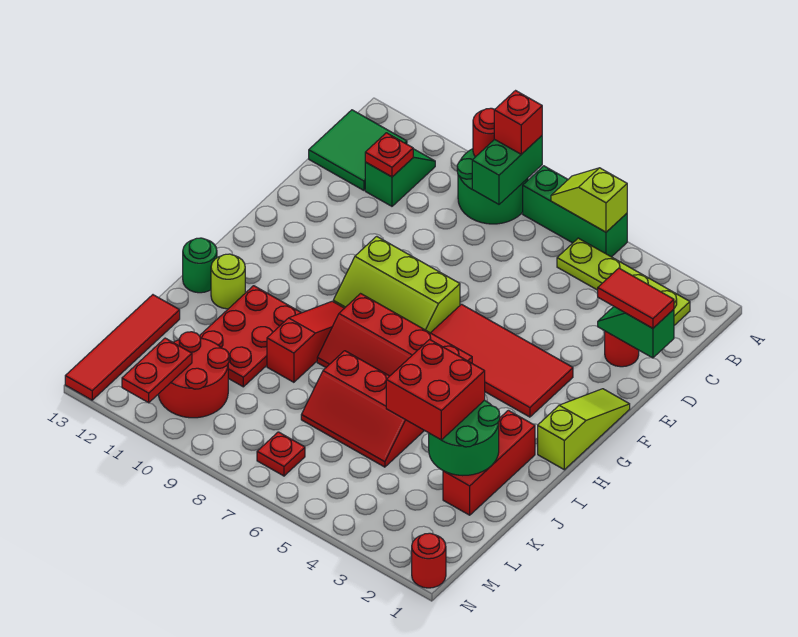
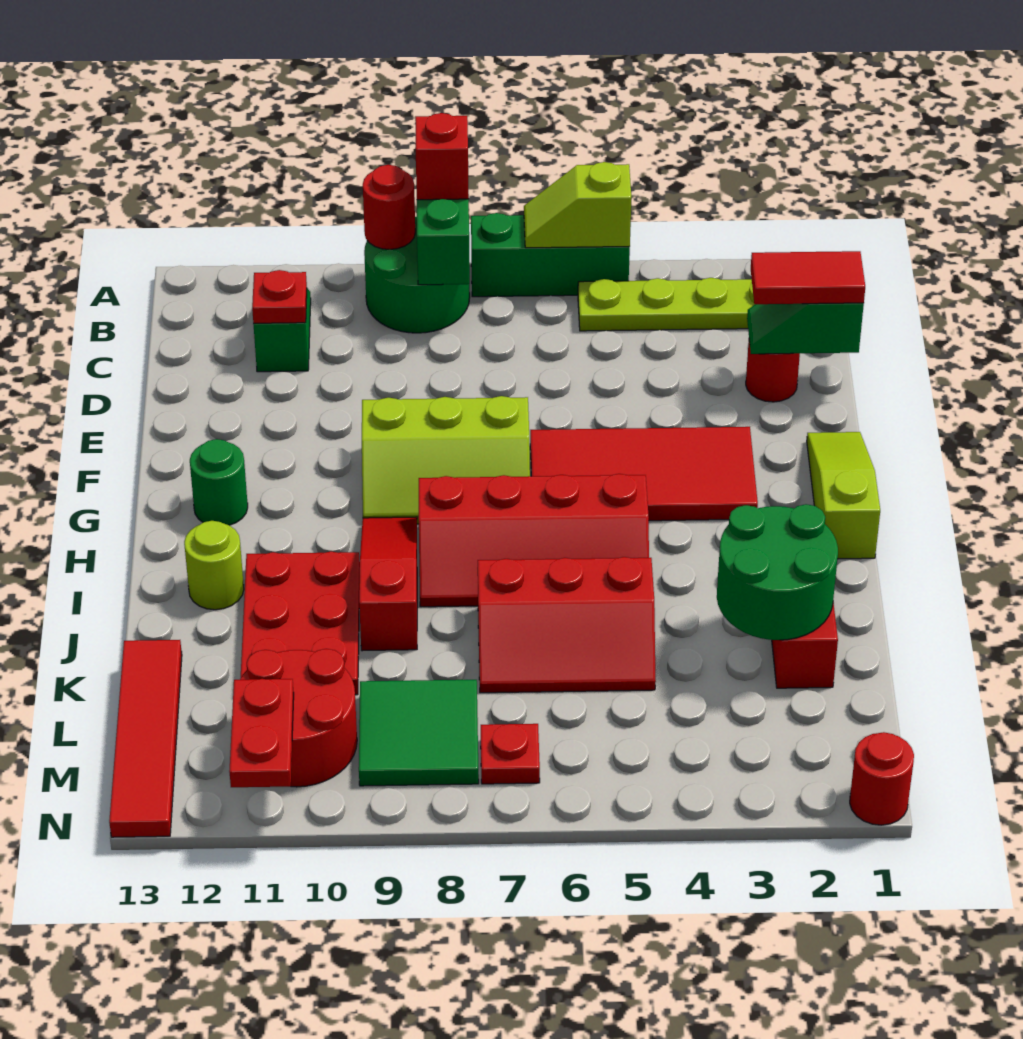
green tile B12:C13 level 1 -> green tile L8:M9 level 1
green round brick I13 level 1 -> green round brick G12 level 1
red brick J3:K4 level 3 -> none

